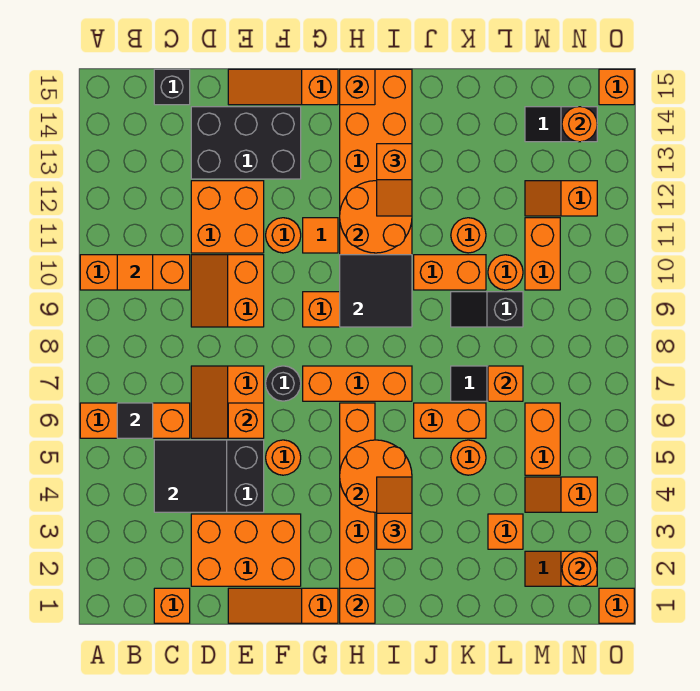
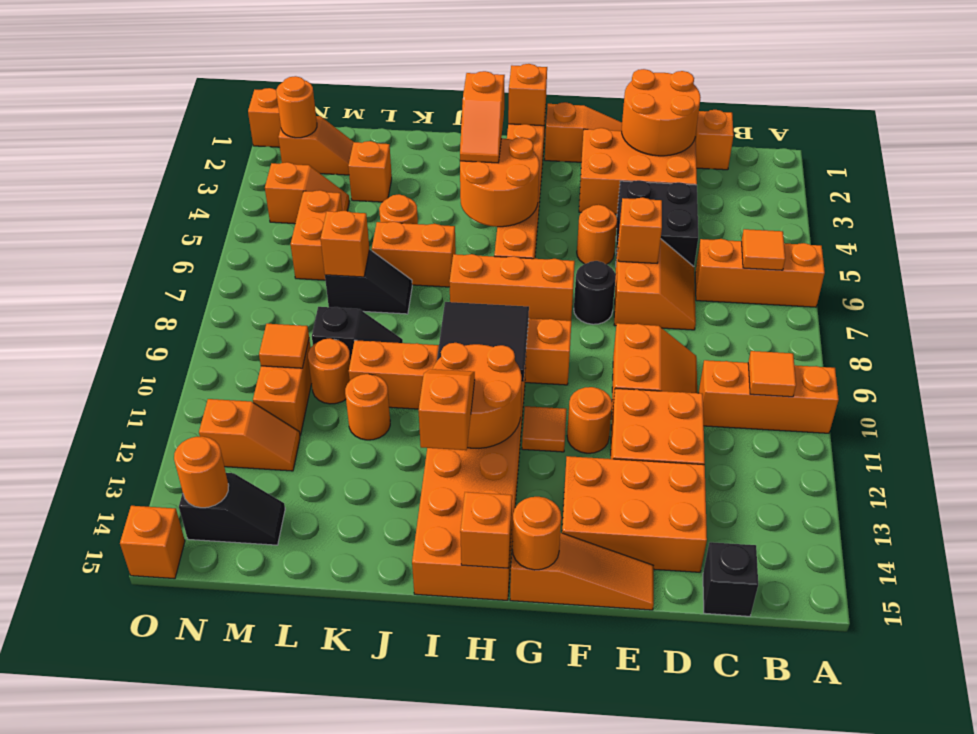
black tile B6 level 2 -> orange tile B6 level 2
black tile C4:D5 level 2 -> none
none -> orange round brick D1:E2 level 2
black brick D13:F14 level 1 -> orange brick D13:F14 level 1
none -> orange round brick G15 level 2
none -> orange tile M10 level 2

